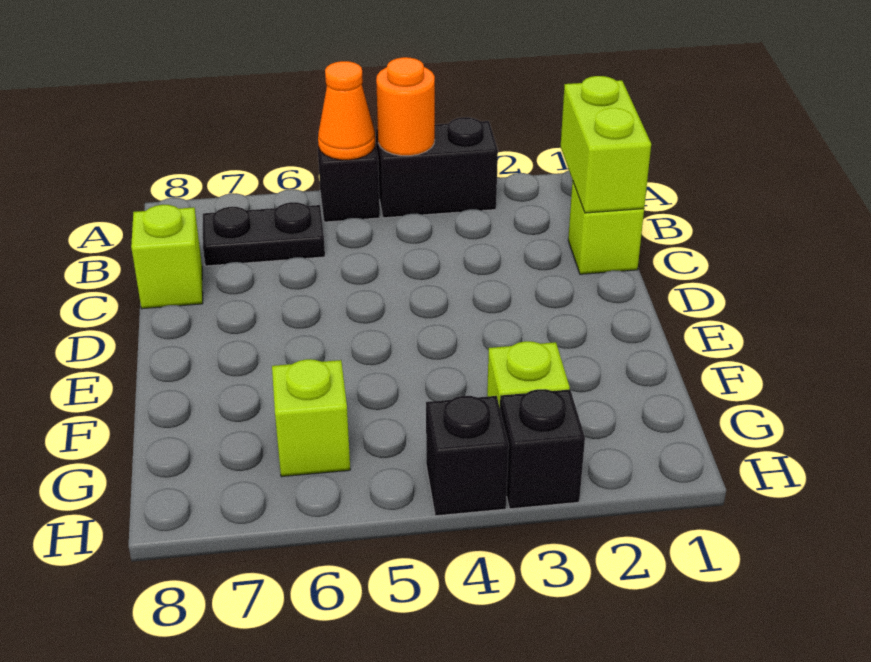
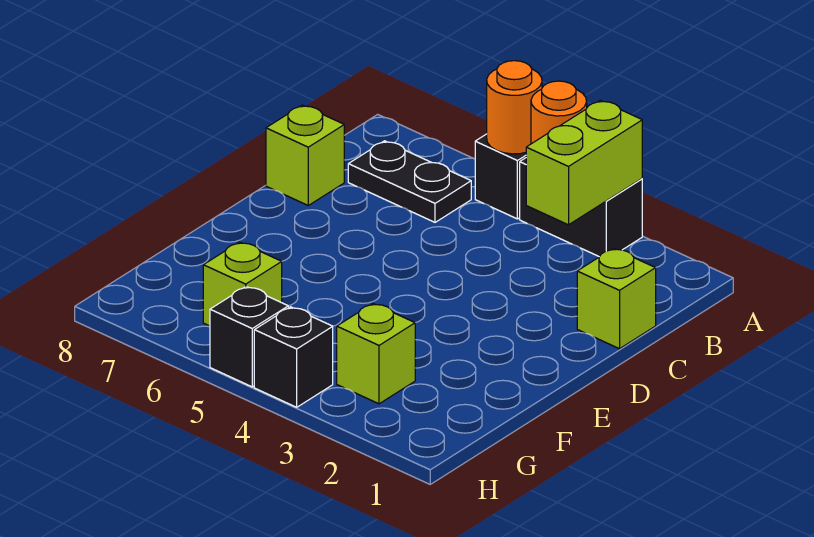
orange cone A5 level 2 -> orange round brick A5 level 2
lime brick B1:C1 level 2 -> lime brick A3:B3 level 2
black brick H3 level 1 -> black brick H5 level 1

